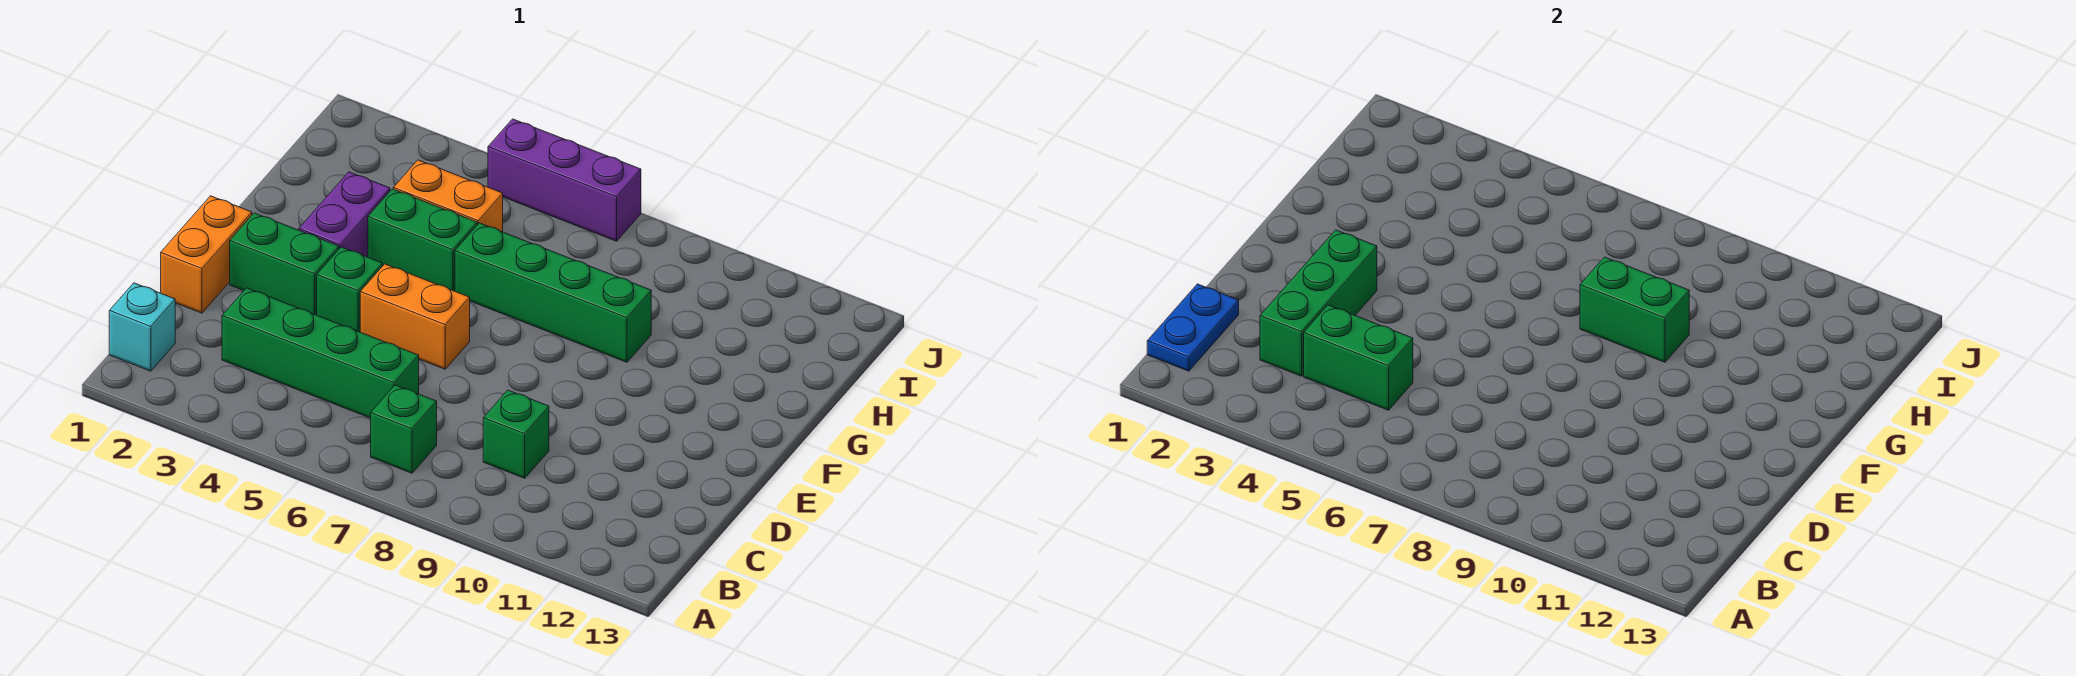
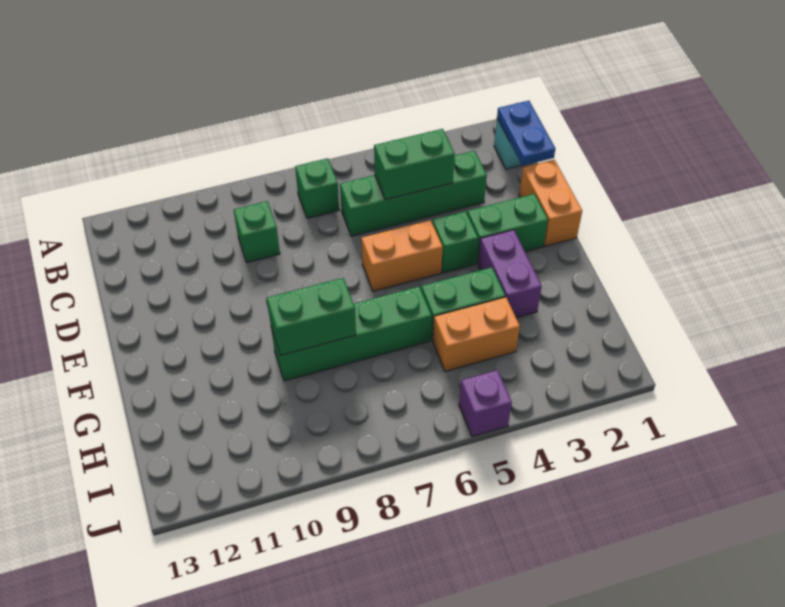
green brick C3:E3 level 2 -> none
purple brick J5:J7 level 1 -> purple brick J5 level 1

